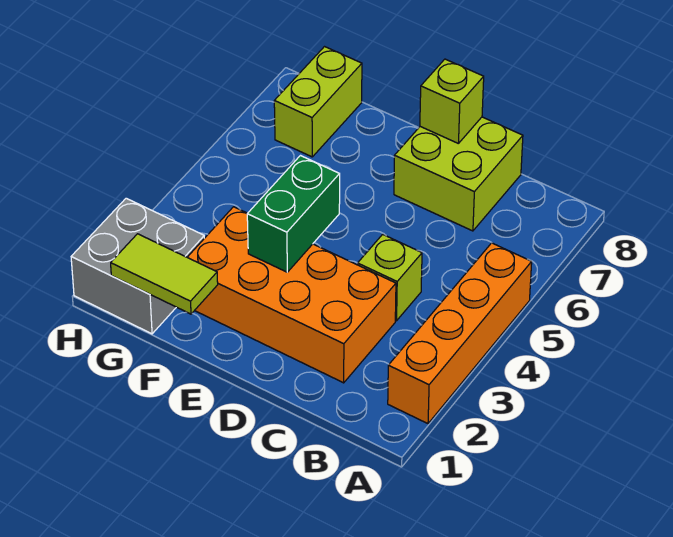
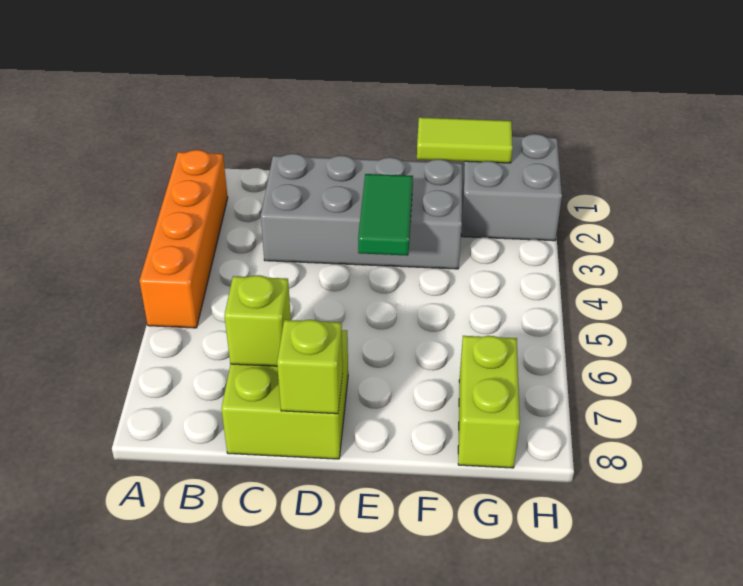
orange brick C2:F3 level 1 -> grey brick C2:F3 level 1
lime brick C4 level 1 -> lime brick C7 level 2
green brick E3:E4 level 2 -> green tile E3:E4 level 2

